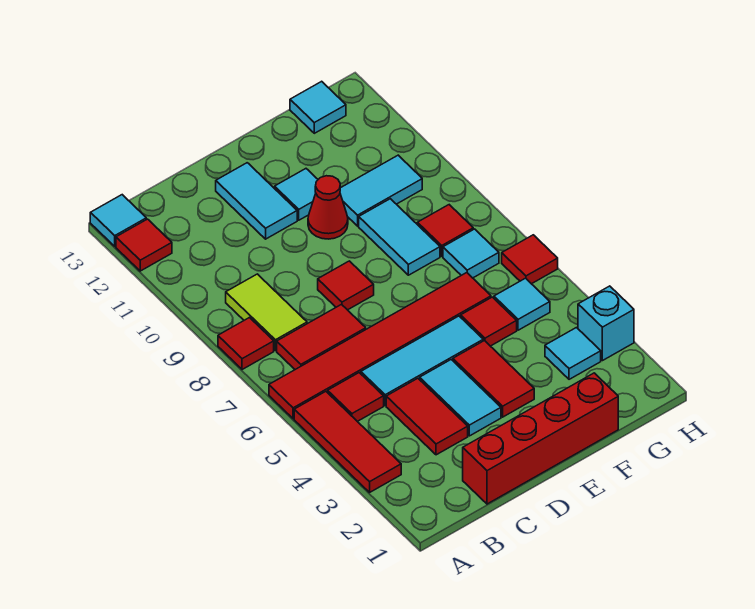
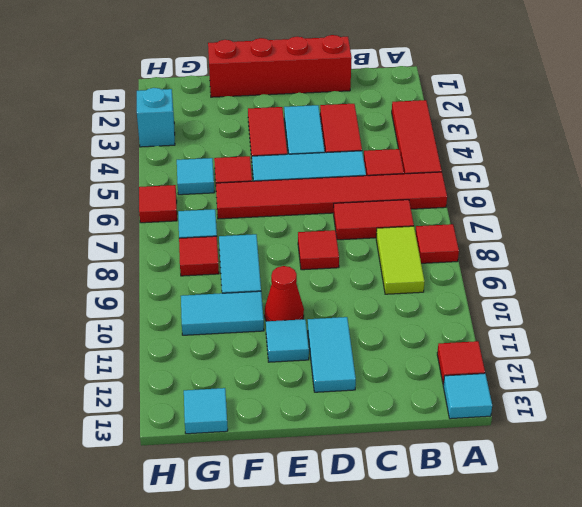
cyan tile G3 level 1 -> none

